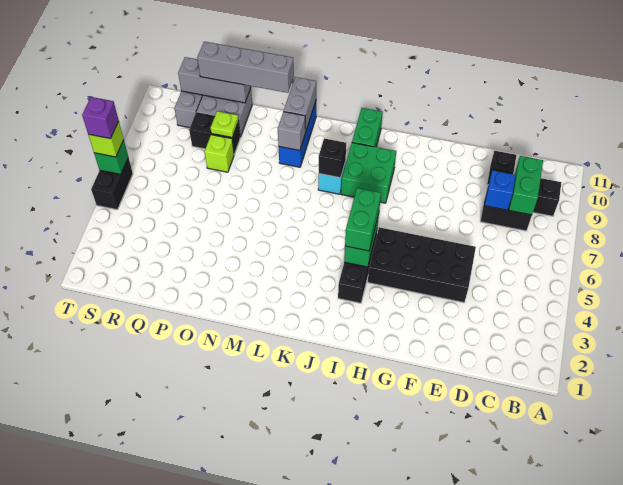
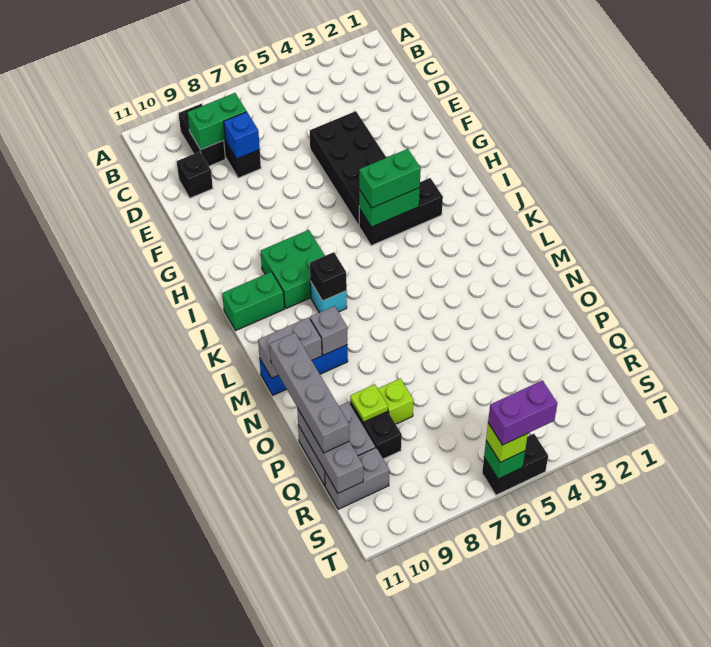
purple brick T6 level 4 -> purple brick T5:T6 level 4

